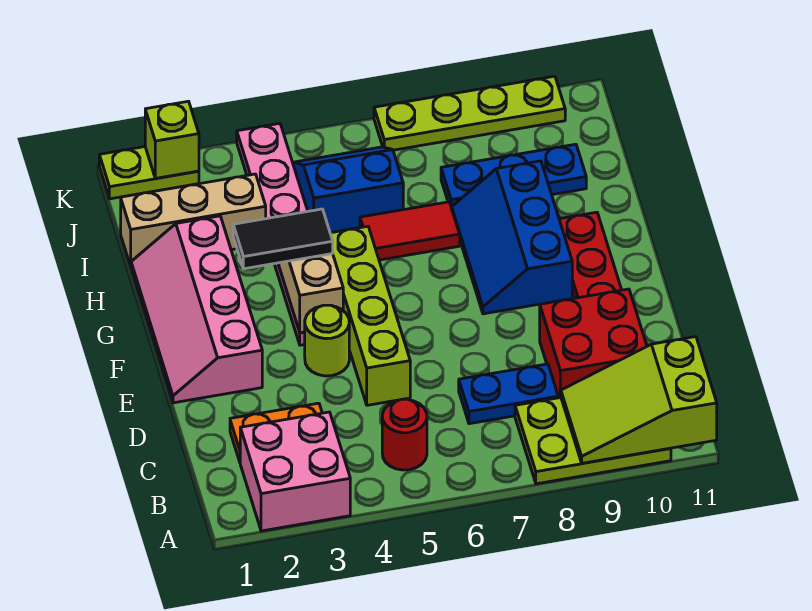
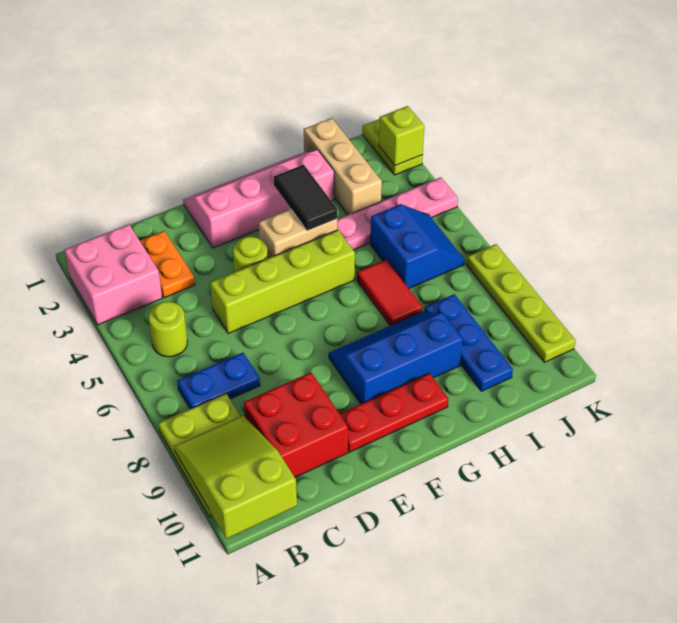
red round brick B5 level 1 -> lime round brick B5 level 1
blue plate C7:C8 level 1 -> blue plate B7:C7 level 1

